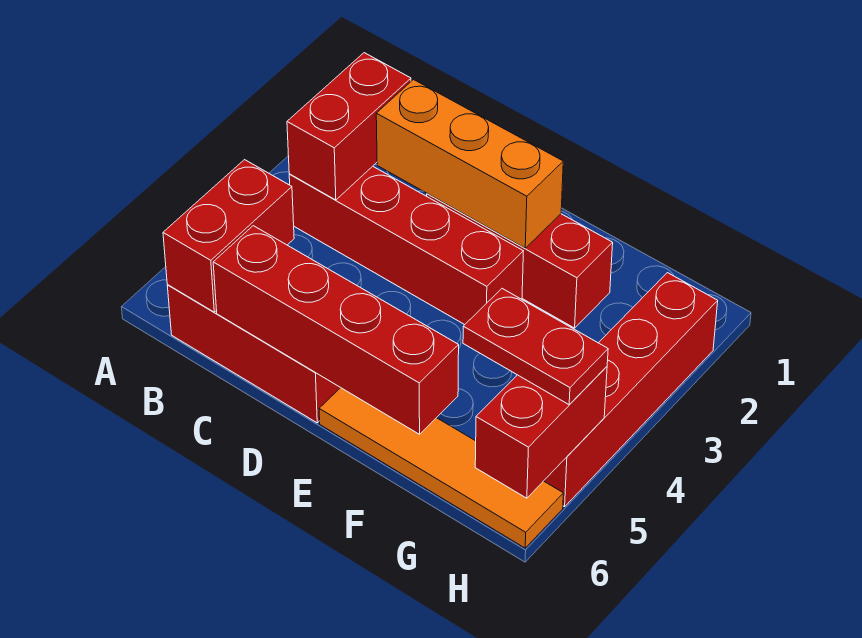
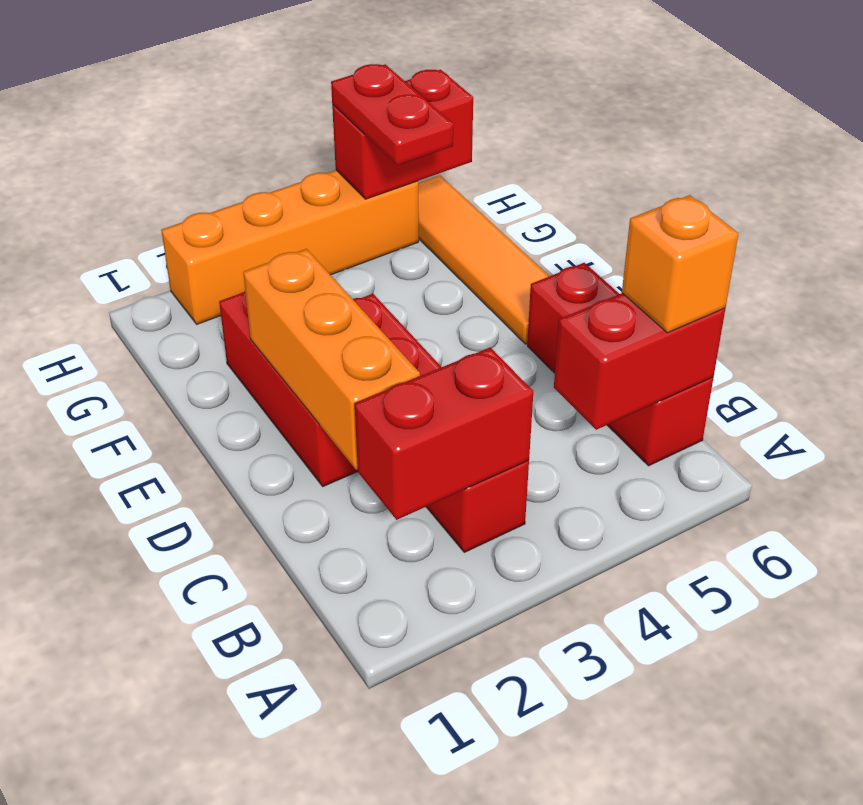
none -> orange brick B6 level 3
red brick C6:F6 level 2 -> none
red brick H2:H5 level 1 -> orange brick H2:H5 level 1

